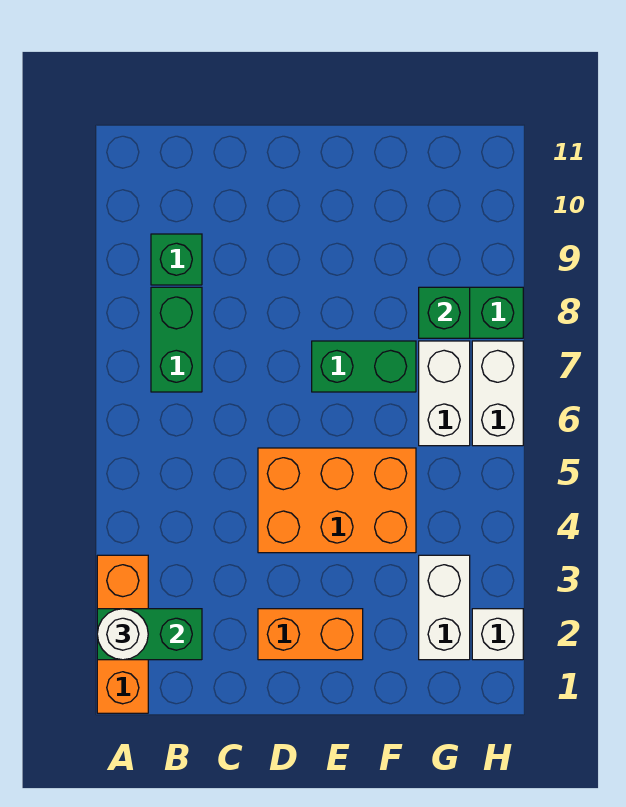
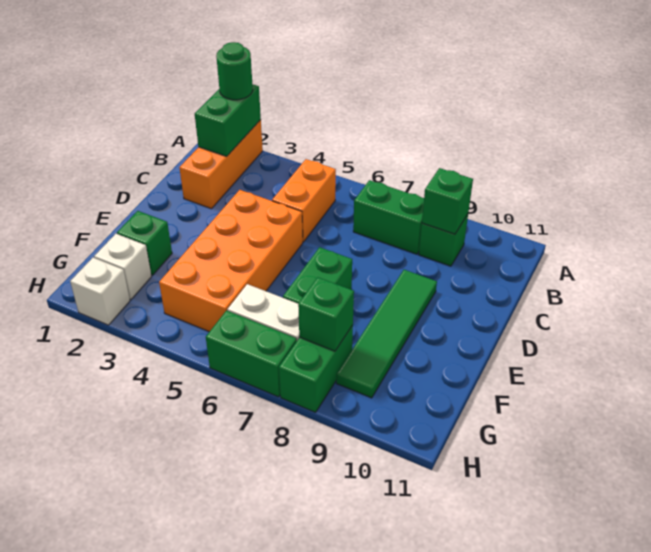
orange brick A1:A3 level 1 -> orange brick A2:C2 level 1
white round brick A2 level 3 -> green round brick A2 level 3
none -> green brick B9 level 2
orange brick D2:E2 level 1 -> orange brick B5:C5 level 1
orange brick D4:F5 level 1 -> orange brick D4:G5 level 1
none -> green tile D9:G9 level 1
none -> green brick F2 level 1
white brick G2:G3 level 1 -> white brick G2 level 1
white brick H6:H7 level 1 -> green brick H6:H7 level 1

